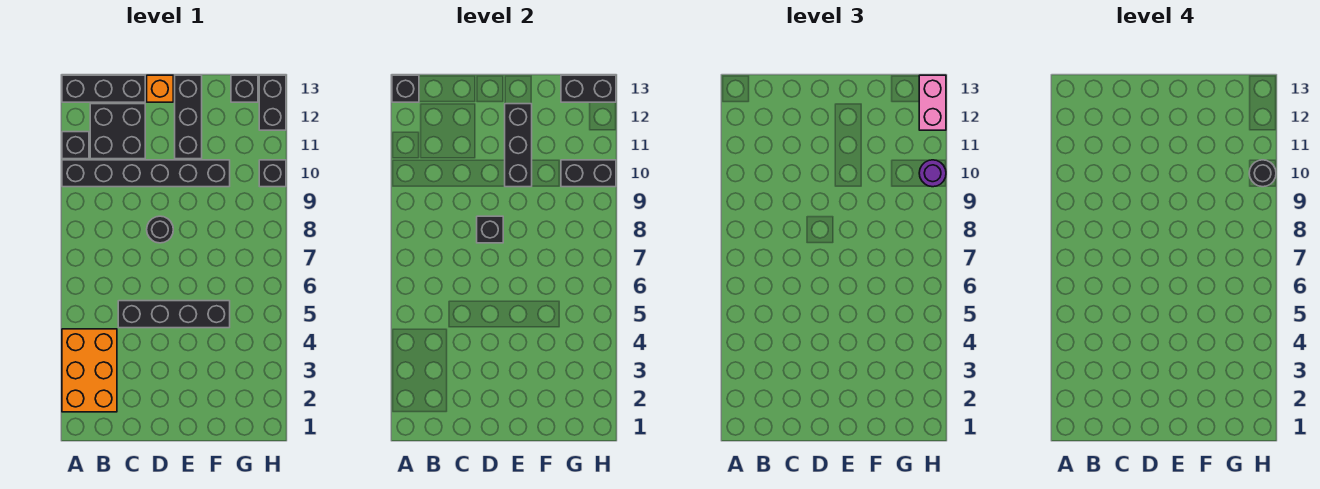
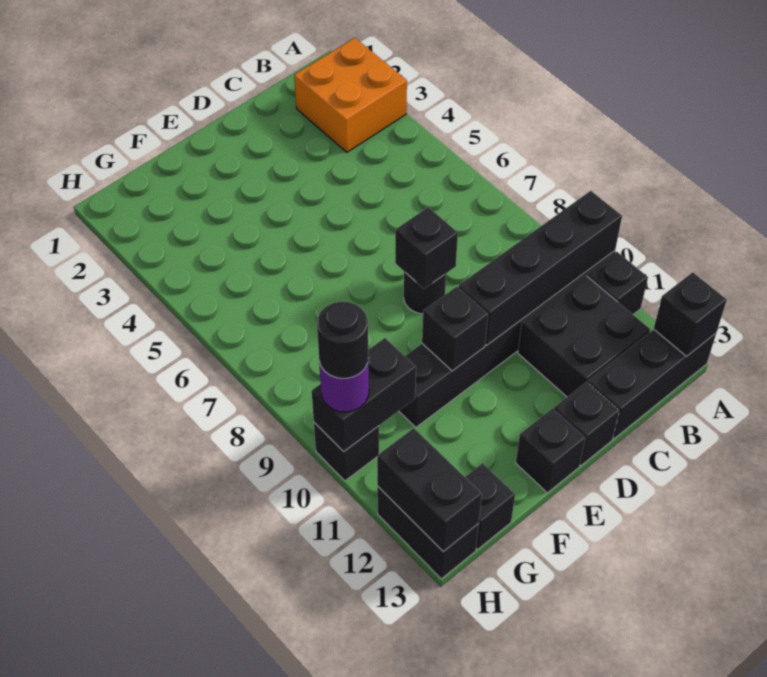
orange brick A2:B4 level 1 -> orange brick A2:B3 level 1
black brick C5:F5 level 1 -> black brick A10:D10 level 2
orange brick D13 level 1 -> black brick D13 level 1
black brick E10:E12 level 2 -> black brick E10 level 2
black brick E11:E13 level 1 -> black brick E13 level 1
black brick G13:H13 level 2 -> black brick H12:H13 level 2
pink brick H12:H13 level 3 -> none

